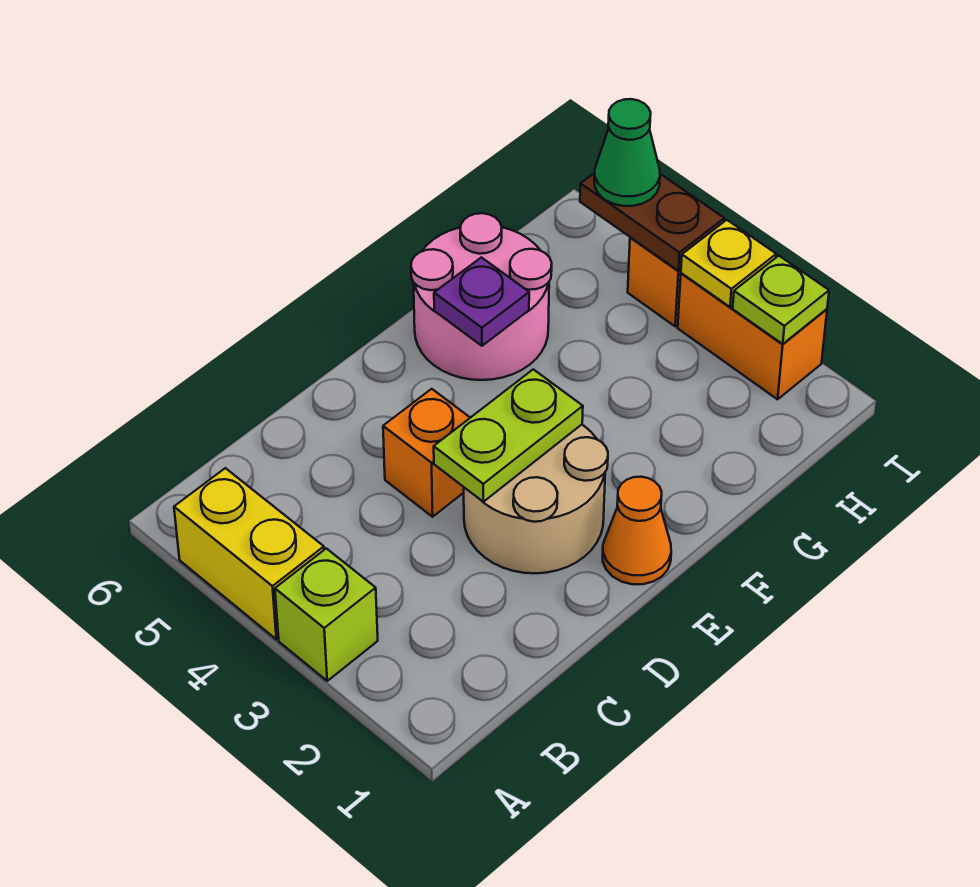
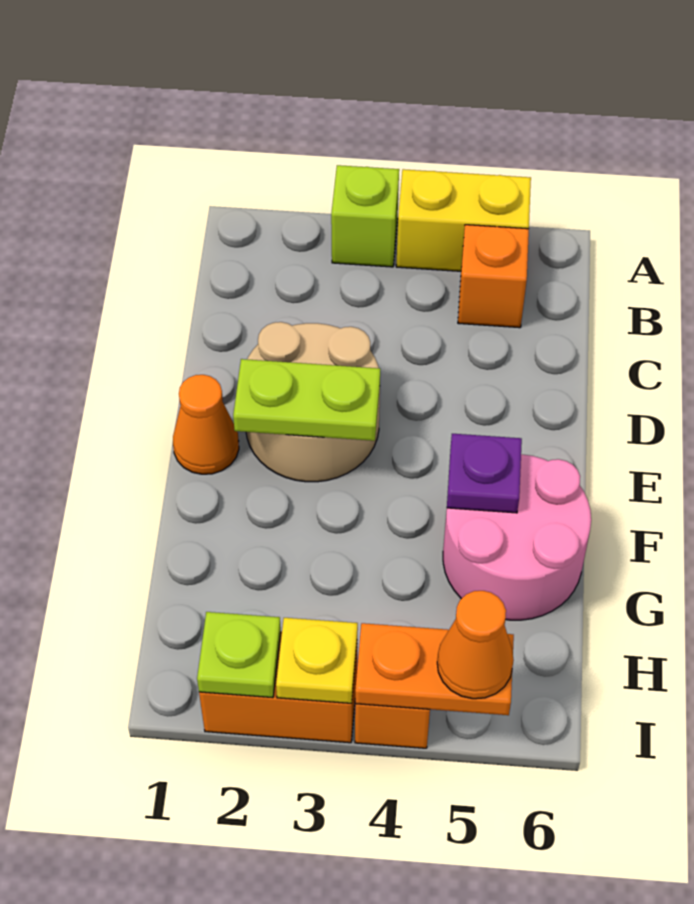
lime plate D3:E3 level 2 -> lime plate E2:E3 level 2
orange brick D4 level 1 -> orange brick B5 level 1
brown plate I4:I5 level 2 -> orange plate I4:I5 level 2
green cone I5 level 3 -> orange cone I5 level 3

